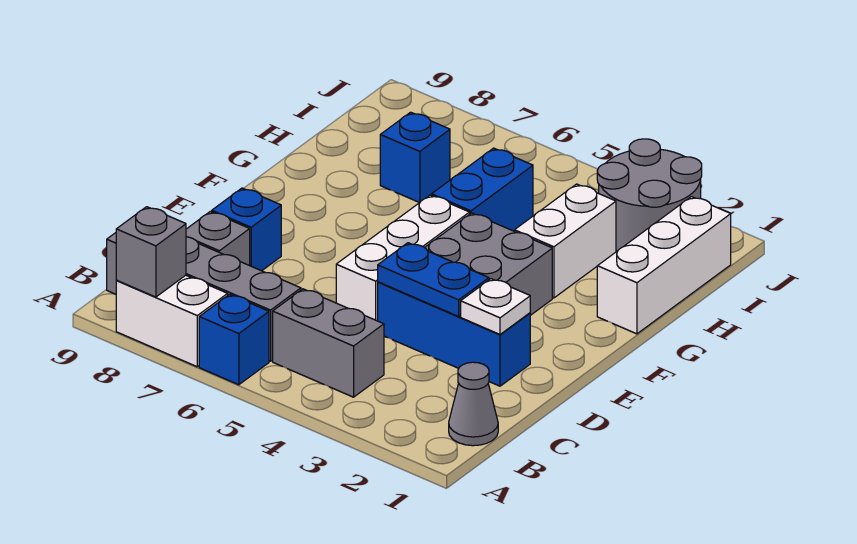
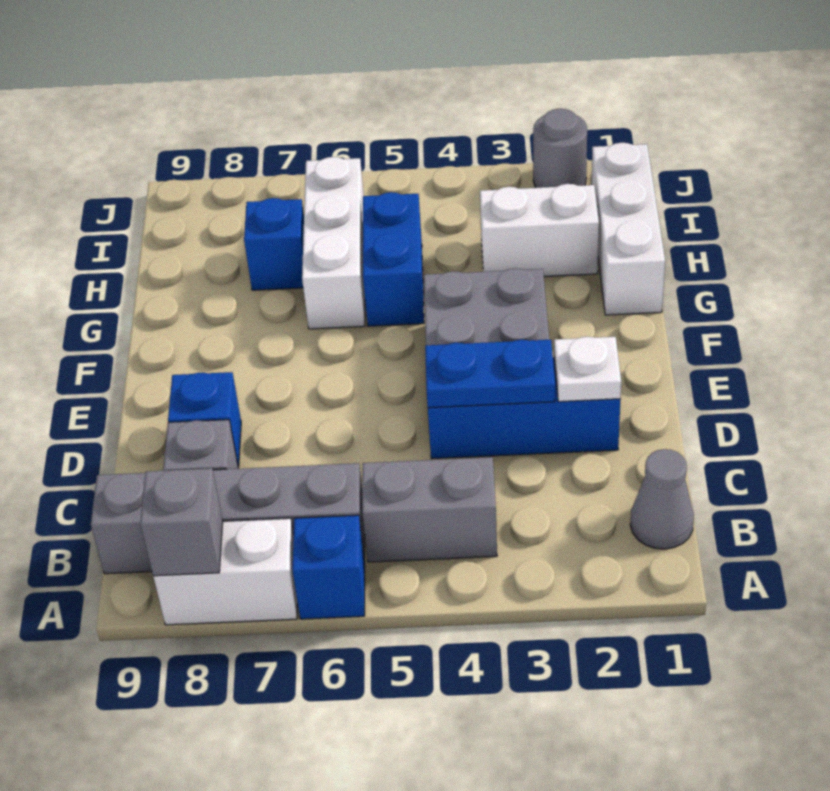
white brick D5:F5 level 1 -> white brick G6:I6 level 1
white brick G3:H3 level 1 -> white brick H2:H3 level 1
grey round brick I2:J3 level 1 -> grey round brick J2 level 1

